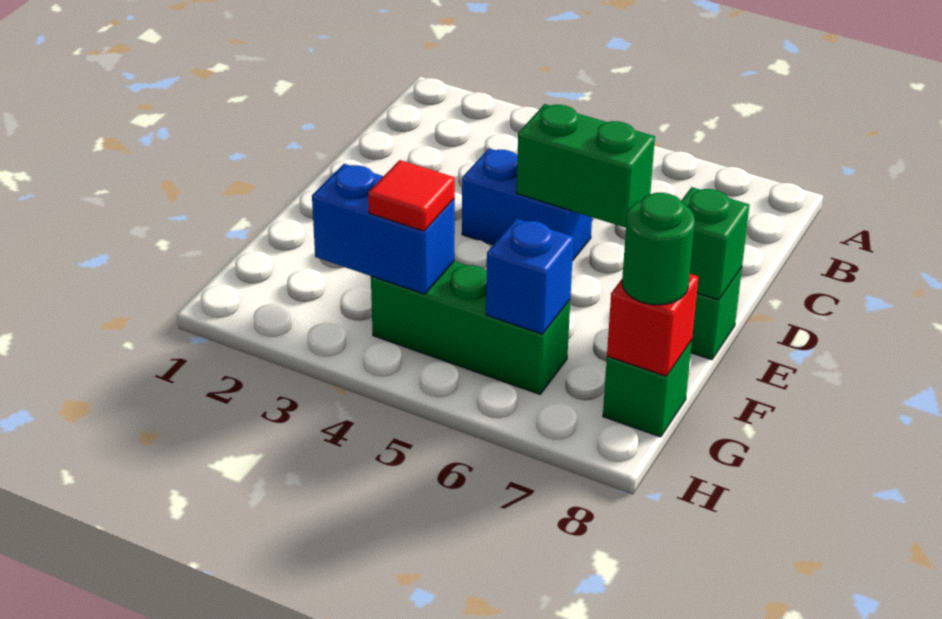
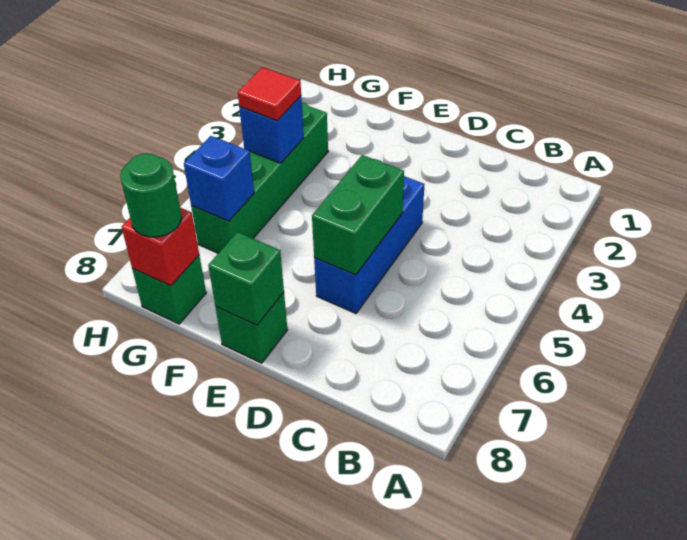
blue brick D4:D5 level 1 -> blue brick D4:D6 level 1
blue brick G3:G4 level 2 -> blue brick G4 level 2
green brick G4:G6 level 1 -> green brick G3:G6 level 1

